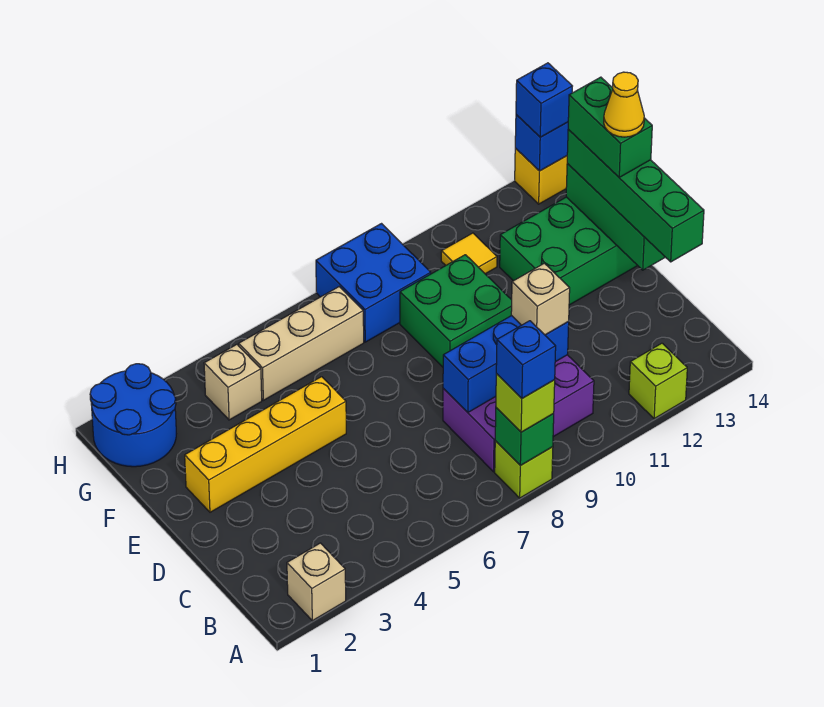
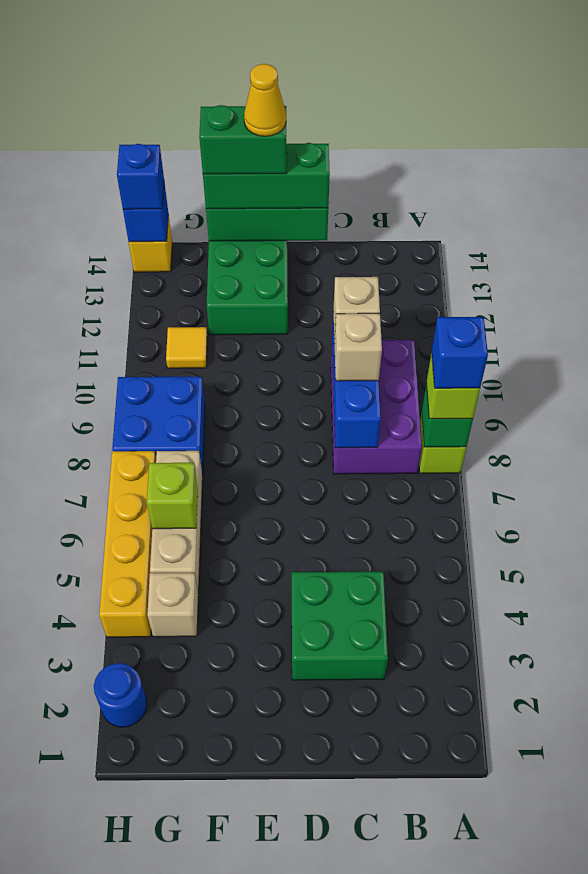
tan brick A2 level 1 -> tan brick C9 level 3
lime brick A12 level 1 -> lime brick G6 level 2
green brick C14:F14 level 3 -> green brick D14:F14 level 3
yellow brick E2:E5 level 1 -> yellow brick H4:H7 level 1
green brick E9:F10 level 1 -> green brick C3:D4 level 1
blue round brick G1:H2 level 1 -> blue round brick H2 level 1

